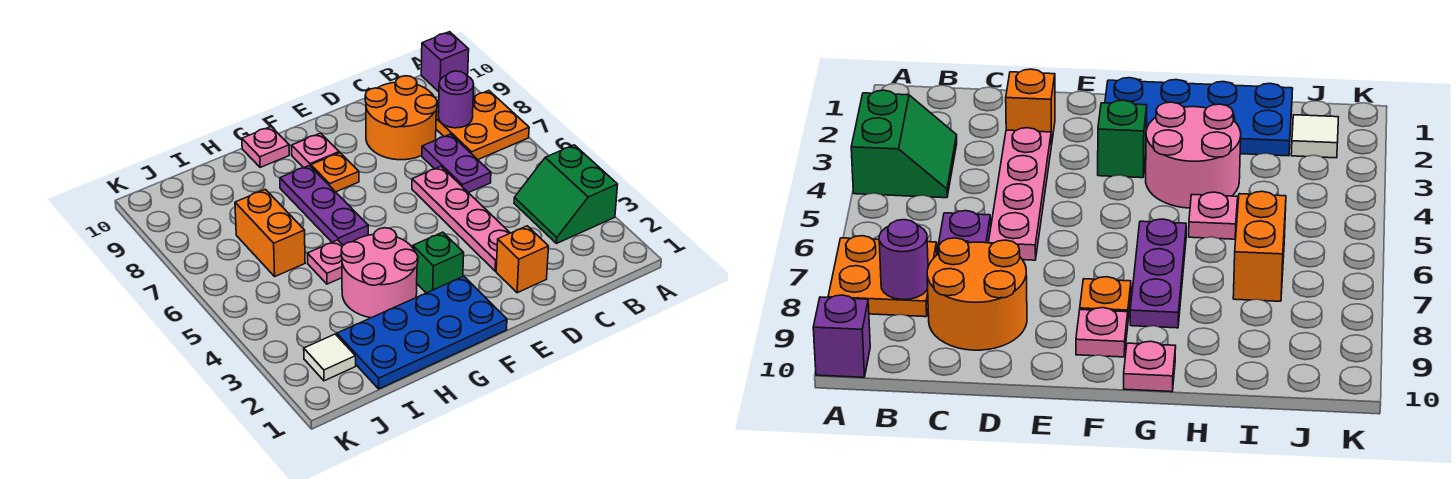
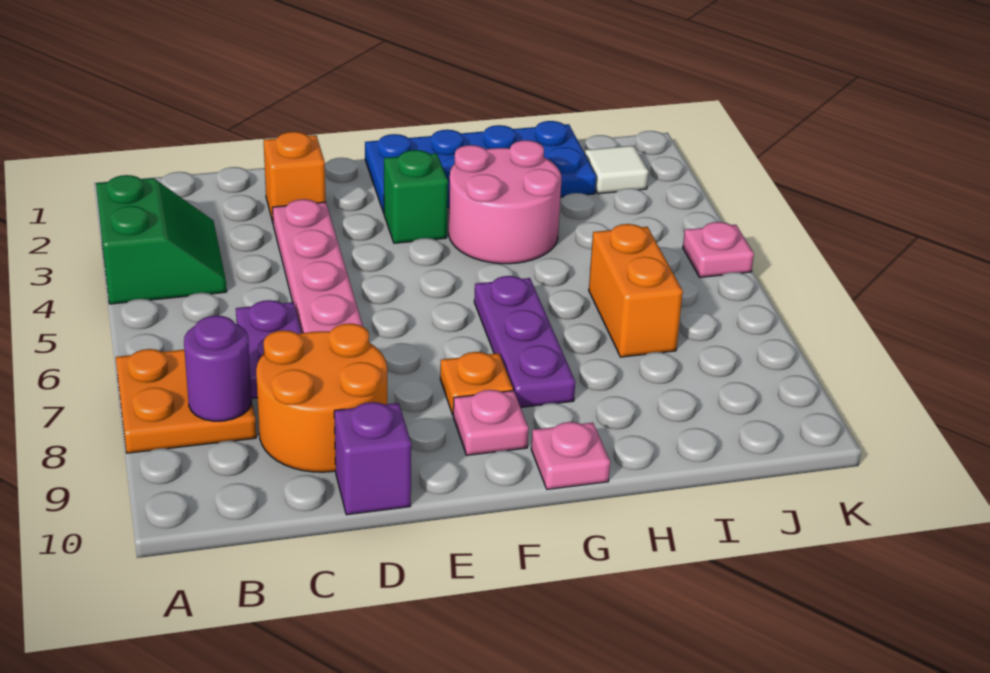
purple brick A10 level 1 -> purple brick D10 level 1
pink plate H5 level 1 -> pink plate K5 level 1

